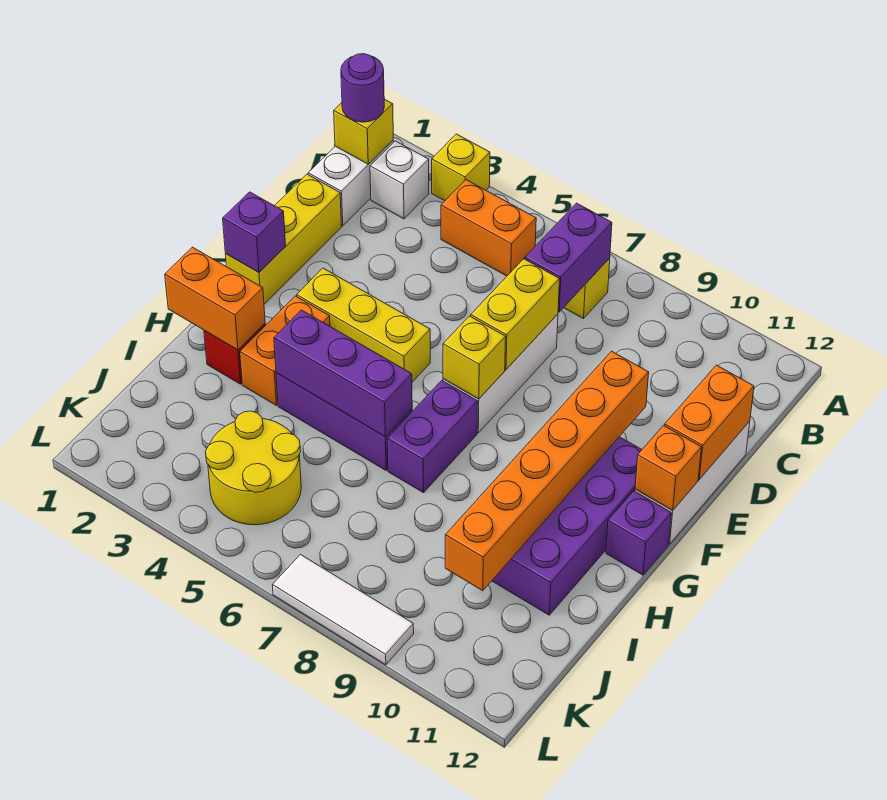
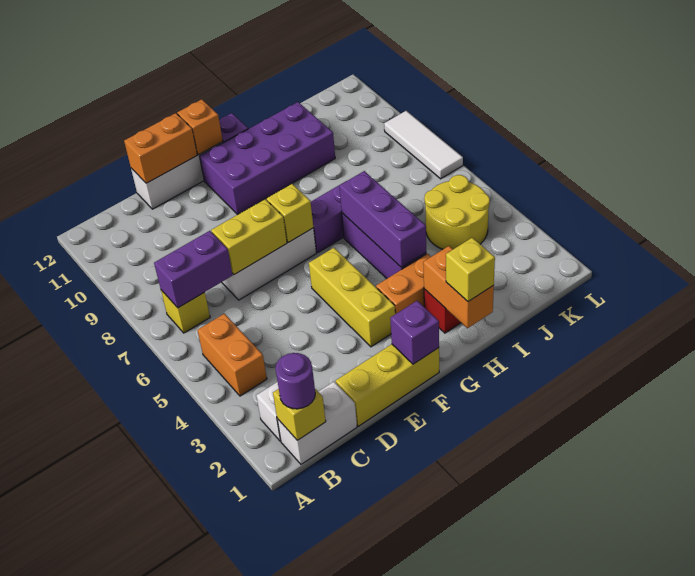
yellow brick A3 level 1 -> yellow brick H1 level 3
orange brick E10:J10 level 2 -> none

